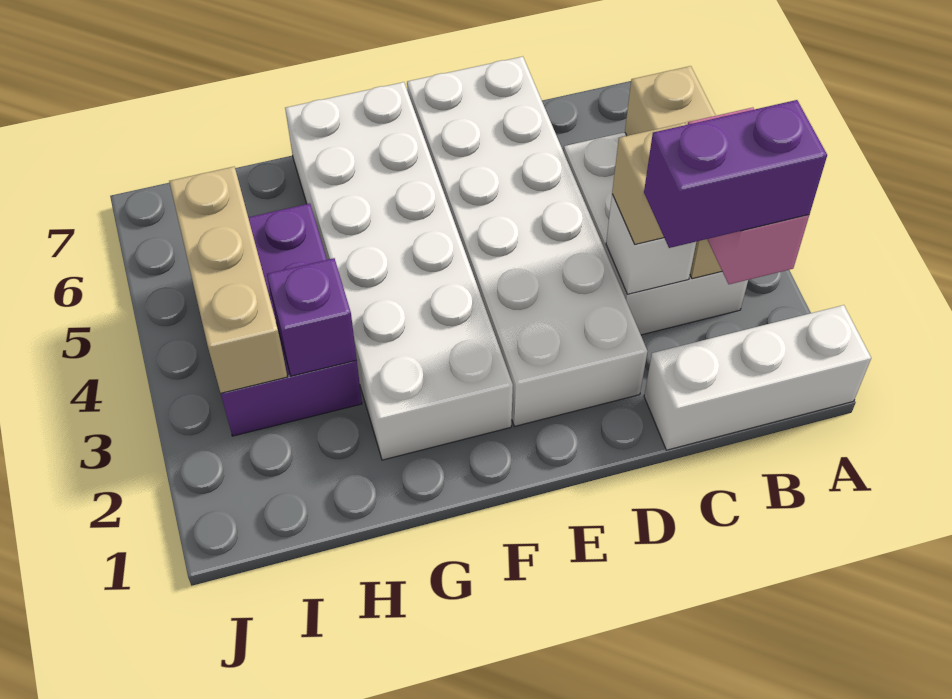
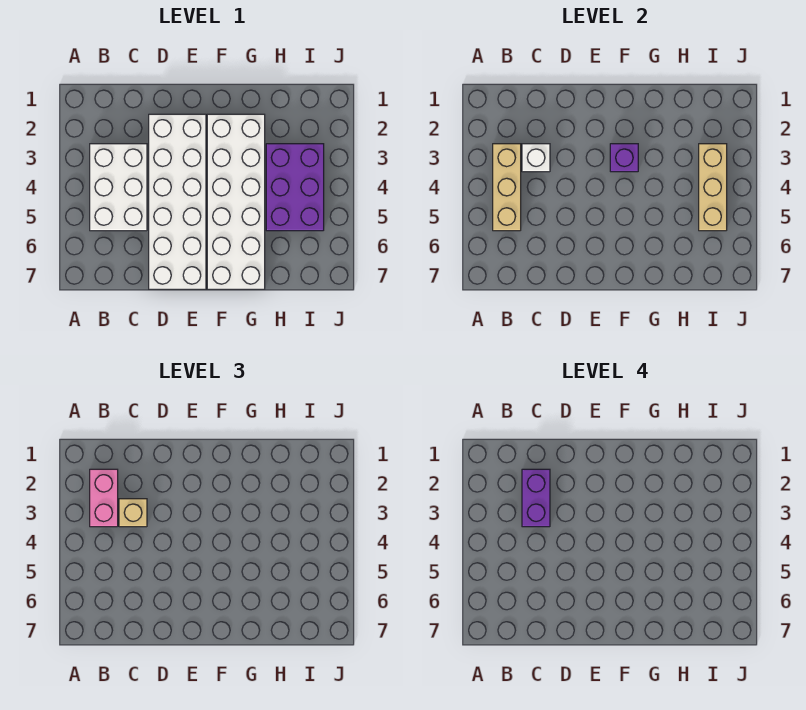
white brick A1:C1 level 1 -> none
purple brick B2:C2 level 4 -> purple brick C2:C3 level 4
purple brick H3 level 2 -> purple brick F3 level 2

